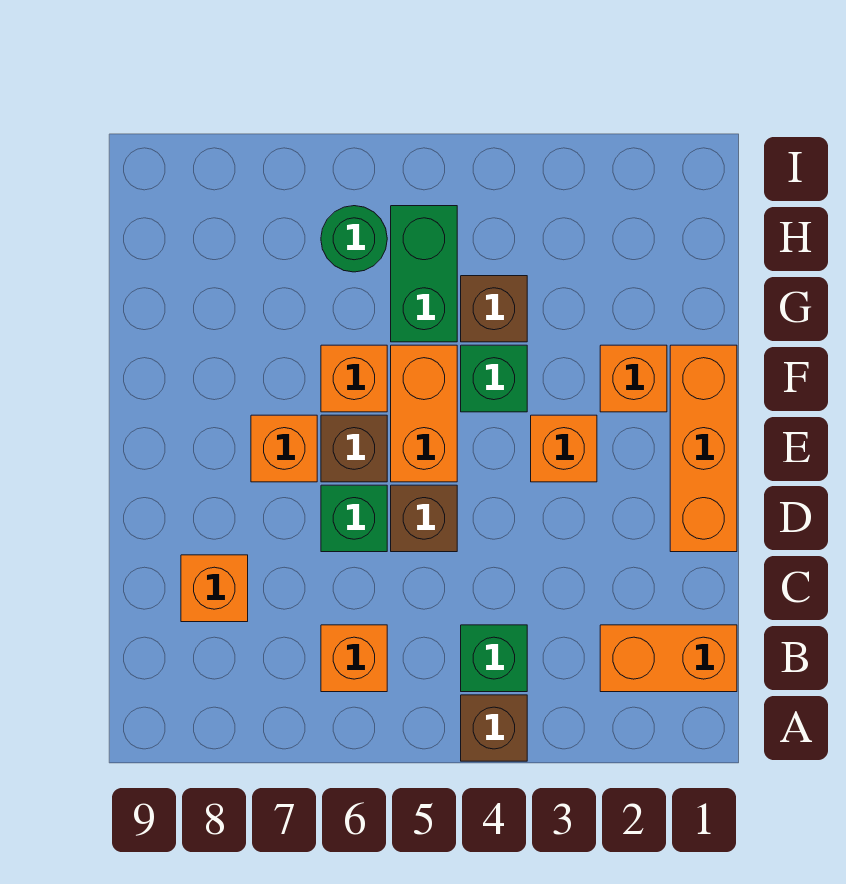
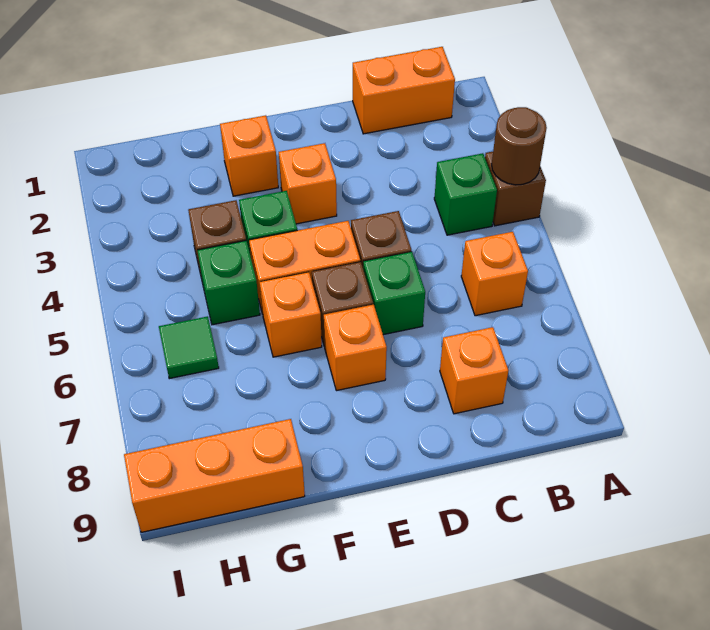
none -> brown round brick A4 level 2
orange brick B1:B2 level 1 -> orange brick B1:C1 level 1
orange brick D1:F1 level 1 -> orange brick G9:I9 level 1
green brick G5:H5 level 1 -> green brick G5 level 1
green round brick H6 level 1 -> green tile H6 level 1

